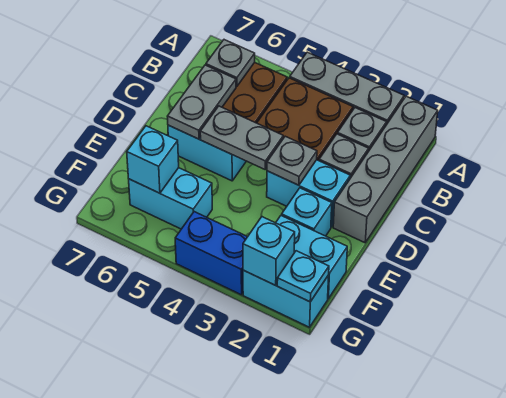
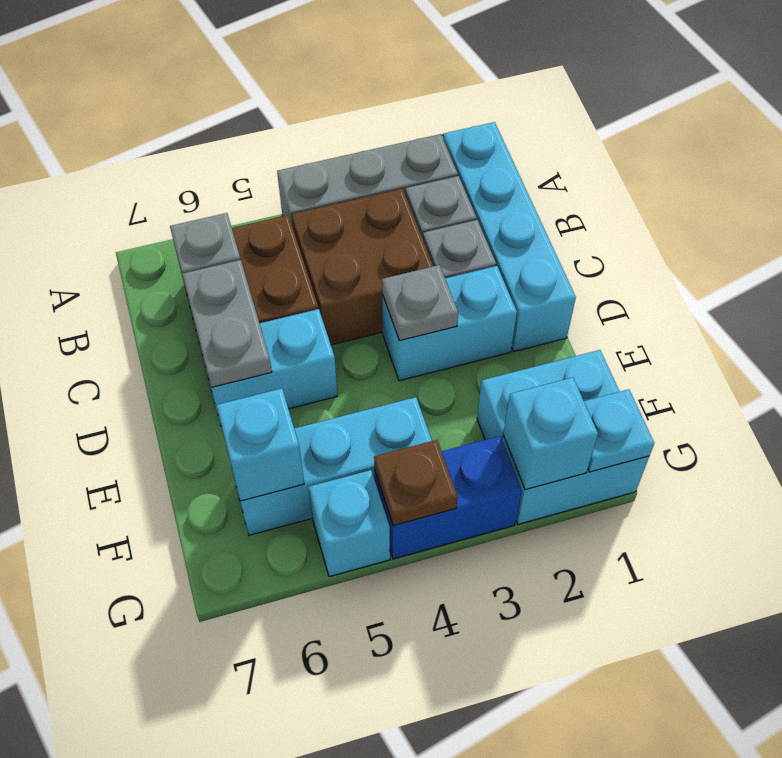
grey brick A1:D1 level 1 -> cyan brick A1:D1 level 1
grey plate D4:D5 level 2 -> none
cyan brick E2 level 1 -> cyan brick G5 level 1
cyan brick F5:F6 level 1 -> cyan brick F4:F6 level 1
none -> brown plate G4 level 2

